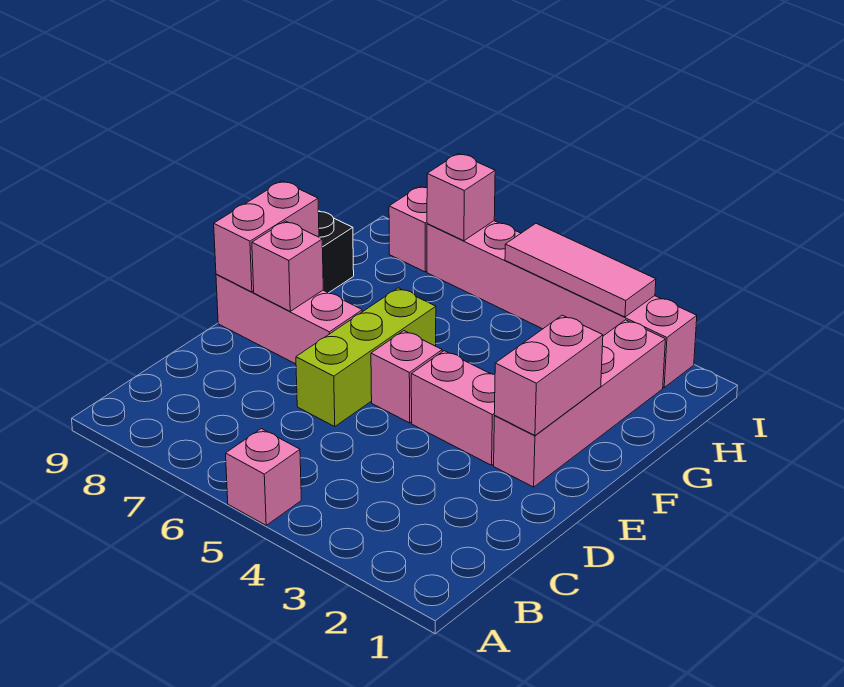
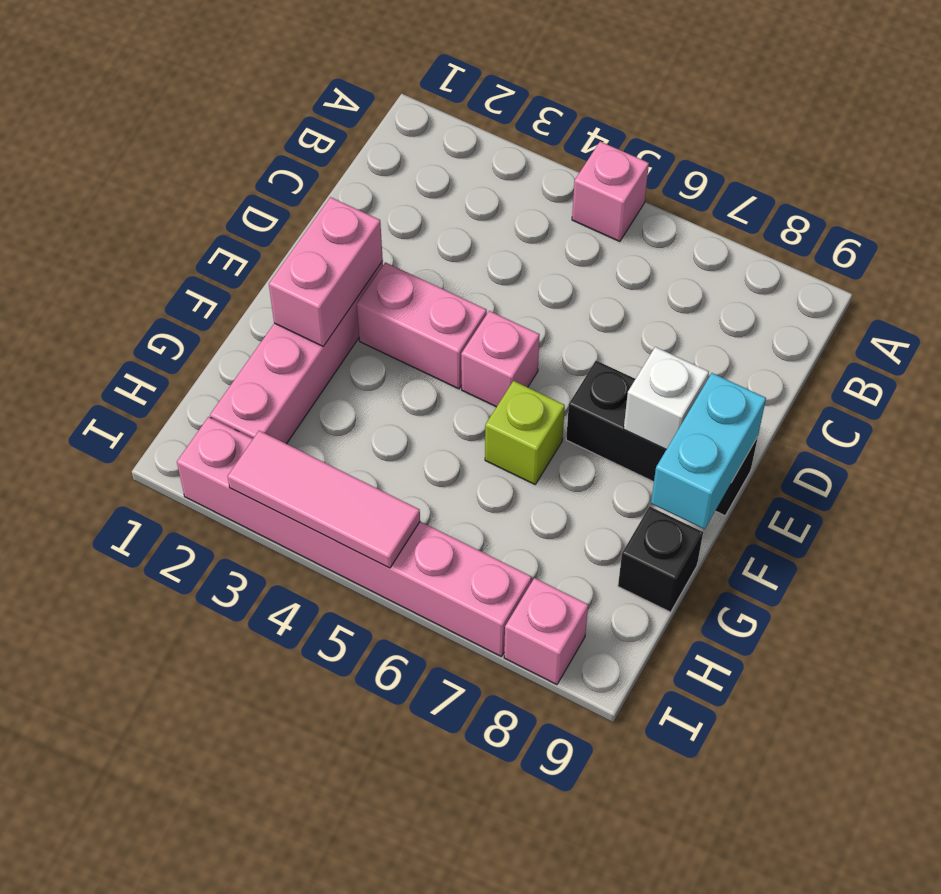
lime brick D6:F6 level 1 -> lime brick F6 level 1
pink brick E7:E9 level 1 -> black brick E7:E9 level 1
pink brick E8 level 2 -> white brick E8 level 2
pink brick E9:F9 level 2 -> cyan brick E9:F9 level 2
pink brick I7 level 2 -> none

